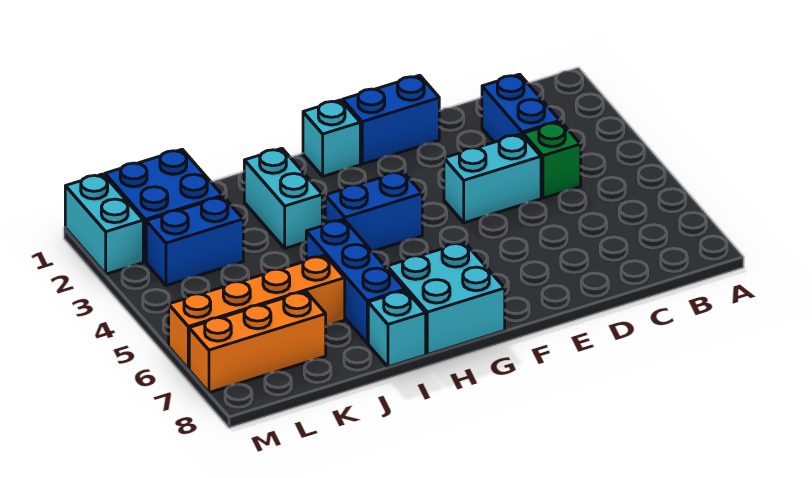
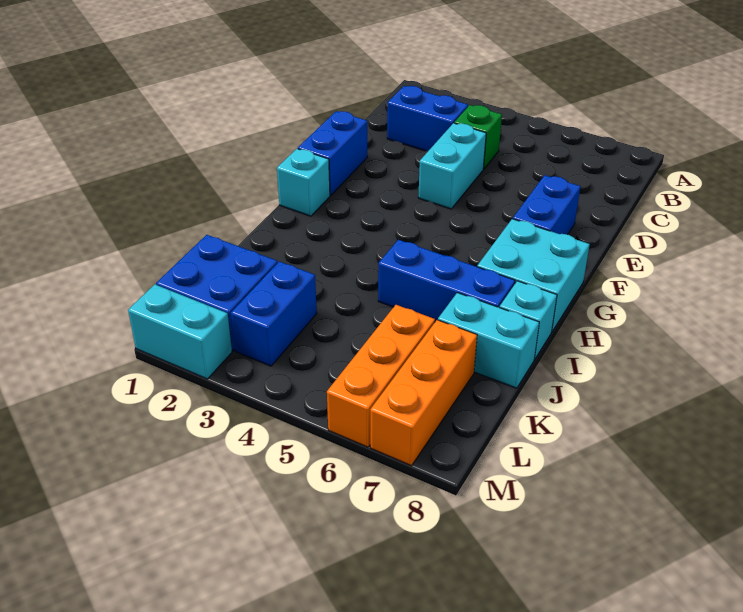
blue brick G4:H4 level 1 -> blue brick E7:F7 level 1
cyan brick I2:I3 level 1 -> cyan brick J7:J8 level 1
orange brick J6:M6 level 1 -> orange brick K6:M6 level 1

